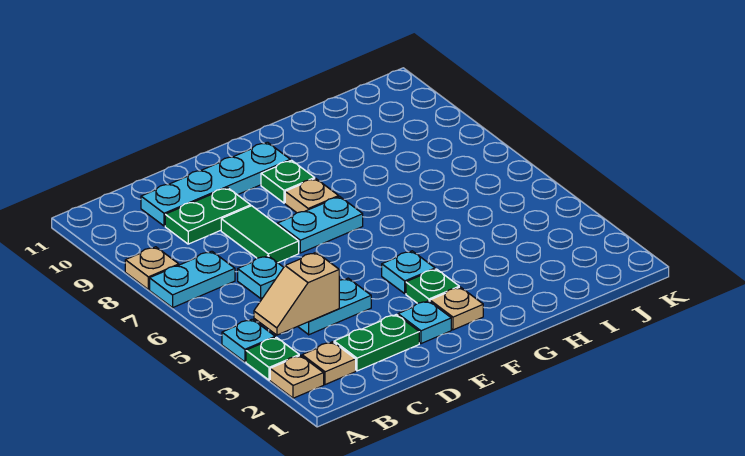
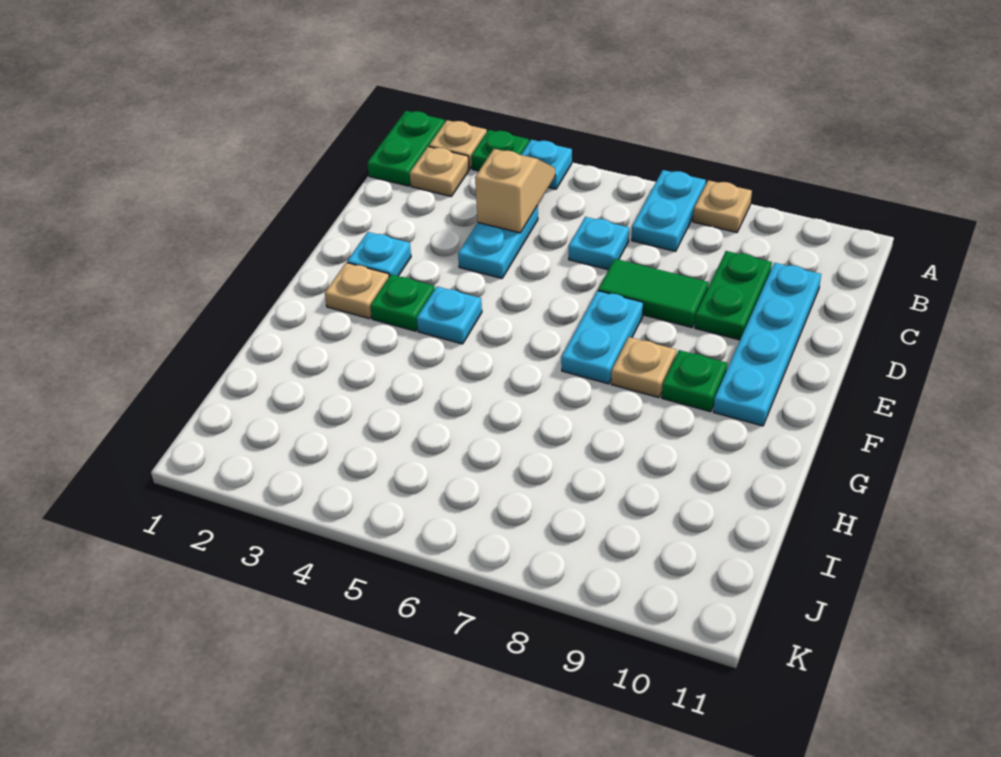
green plate C2:D2 level 1 -> green plate A1:B1 level 1

